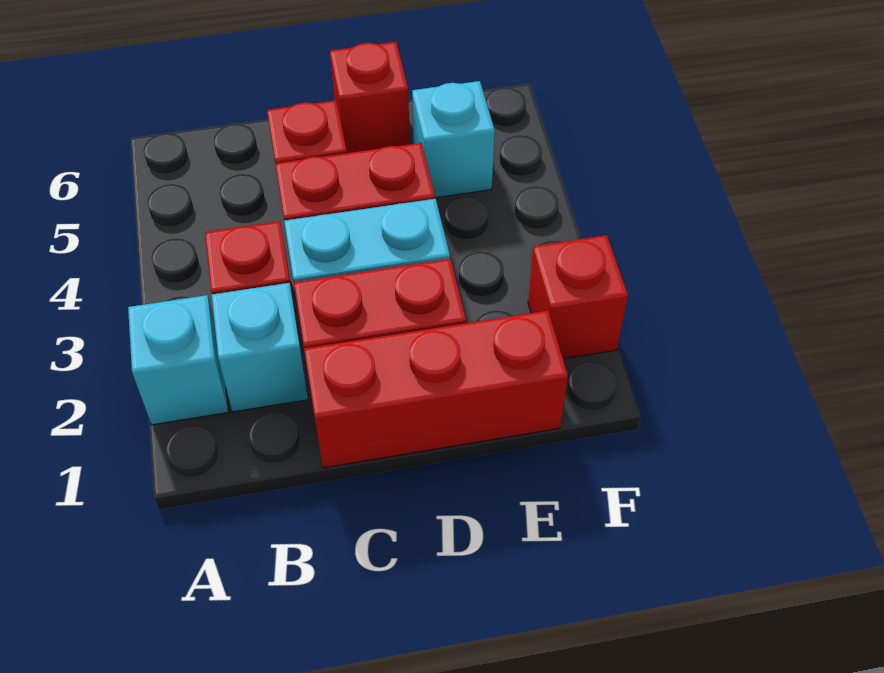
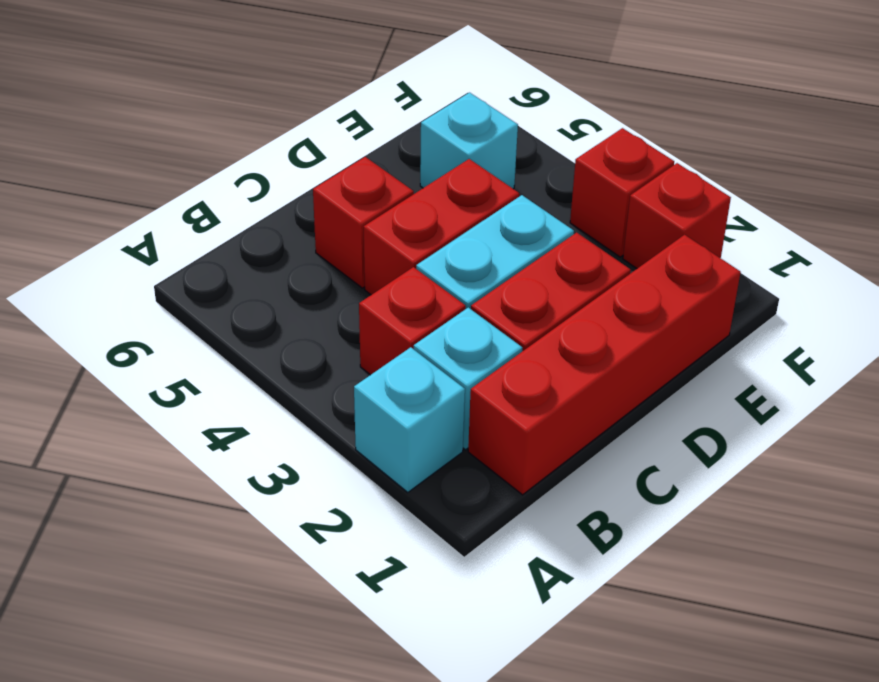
red brick C1:E1 level 1 -> red brick B1:E1 level 1
red brick D6 level 1 -> red brick F3 level 1

